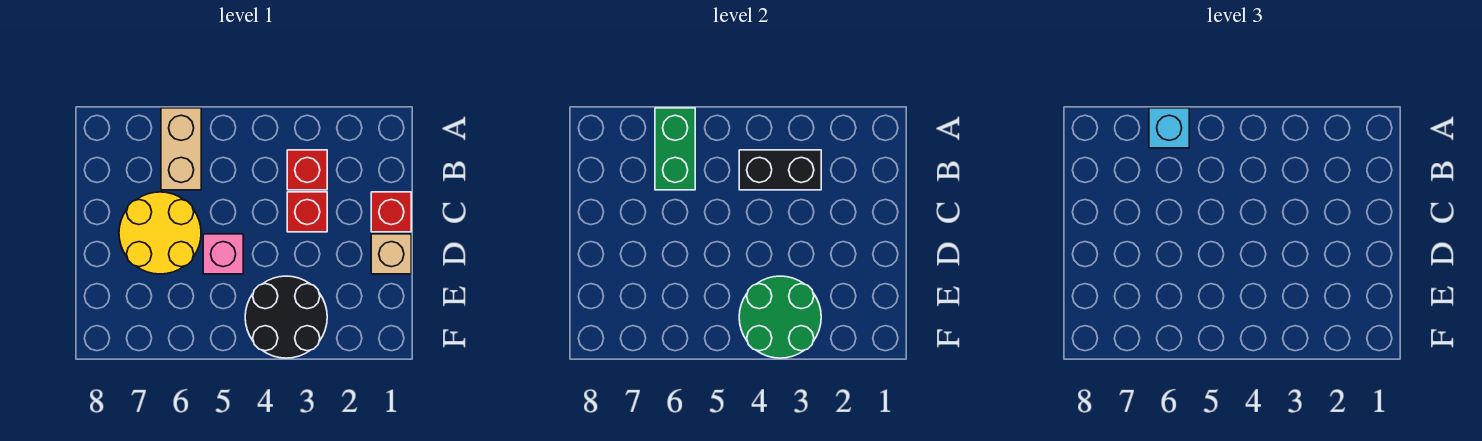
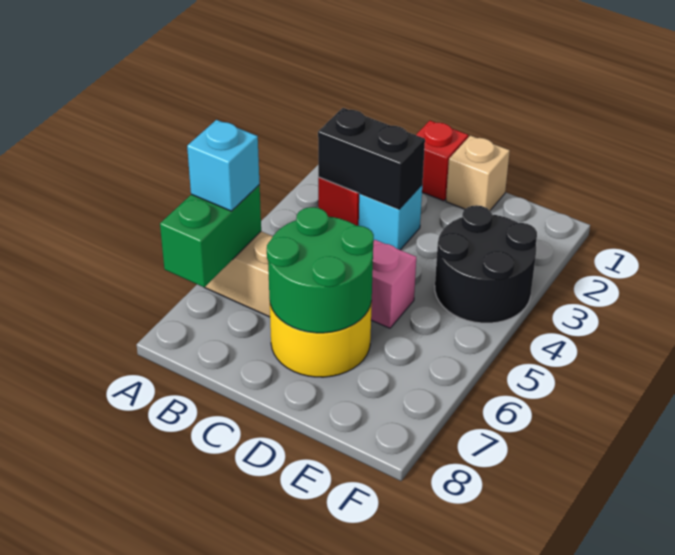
green brick A6:B6 level 2 -> green brick A6:A7 level 2
black brick B3:B4 level 2 -> black brick B3:C3 level 2
red brick C3 level 1 -> cyan brick C3 level 1
green round brick E3:F4 level 2 -> green round brick C6:D7 level 2

